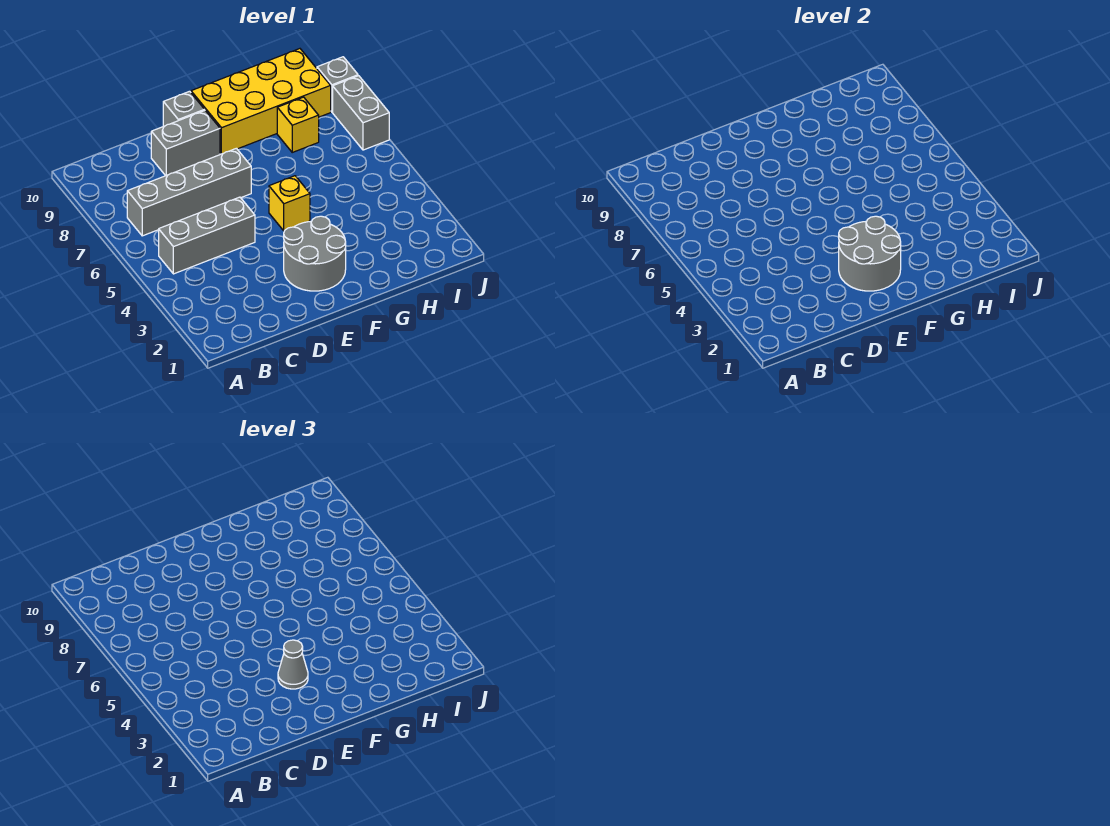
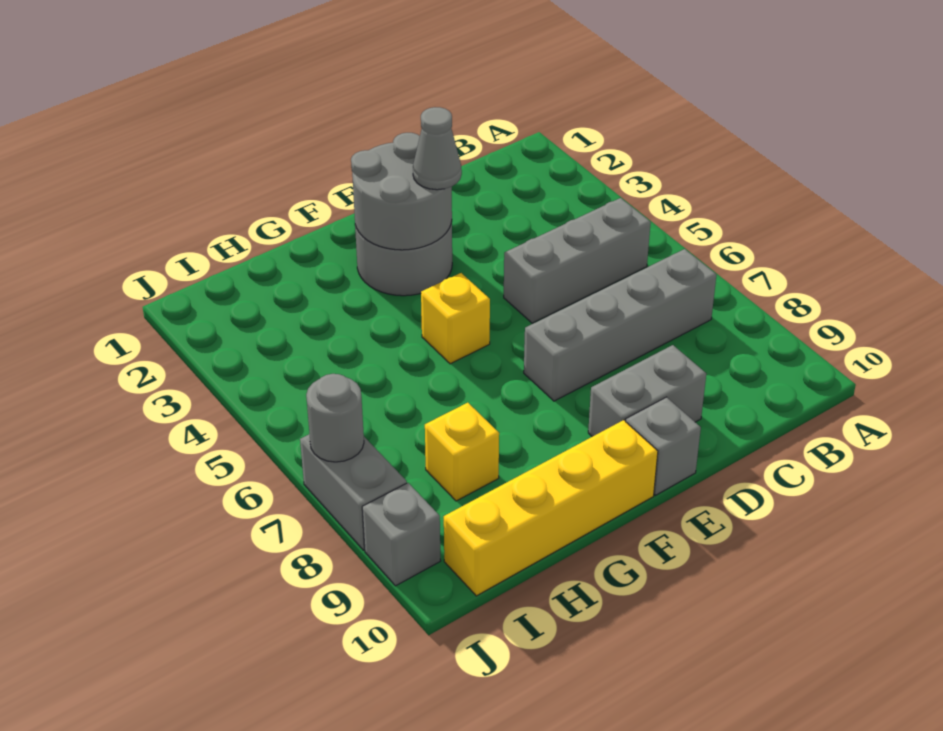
yellow brick F9:I10 level 1 -> yellow brick F10:I10 level 1
none -> grey round brick J7 level 2

